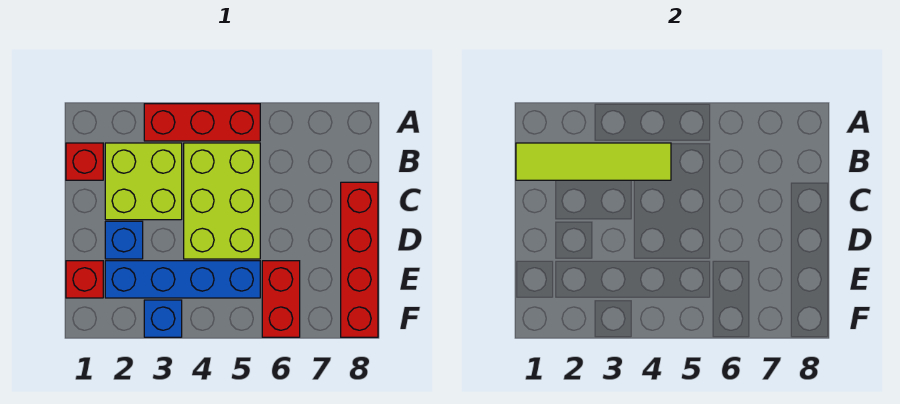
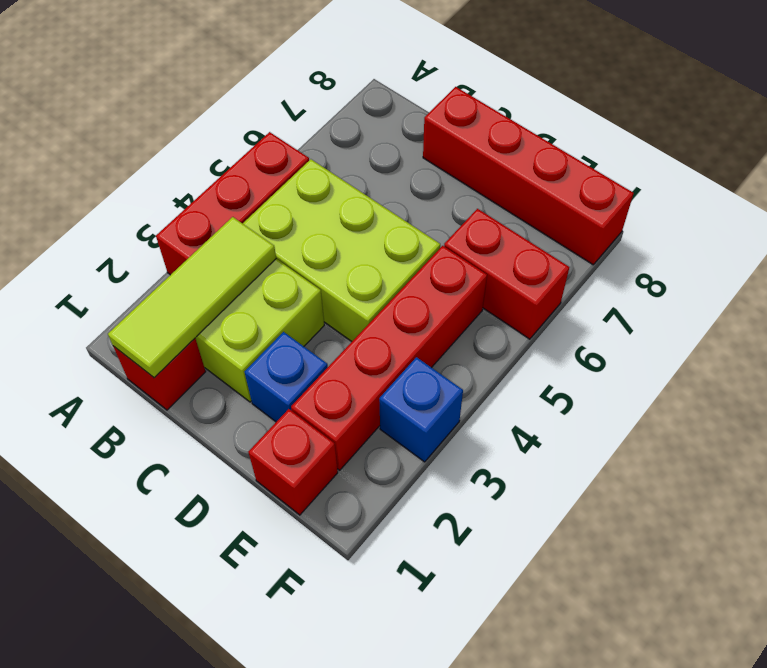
lime tile B1:B4 level 2 -> lime tile B1:B3 level 2
blue brick E2:E5 level 1 -> red brick E2:E5 level 1

